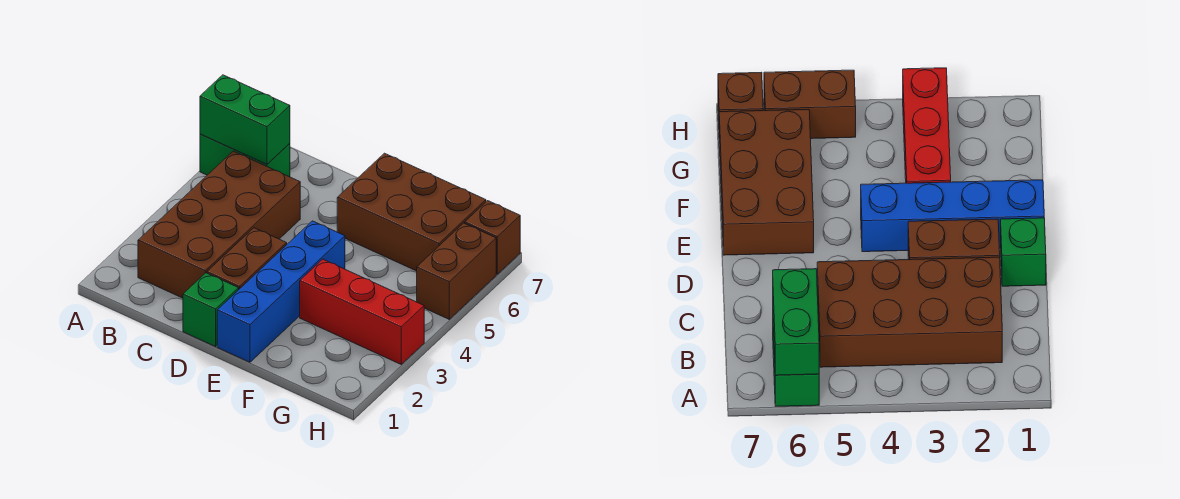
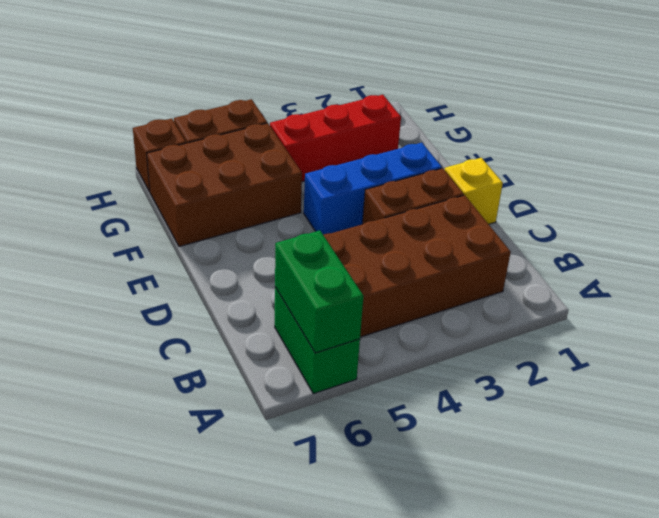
green brick D1 level 1 -> yellow brick D1 level 1
blue brick E1:E4 level 1 -> blue brick E2:E4 level 1
brown brick E6:G7 level 1 -> brown brick F5:G7 level 1
red brick F3:H3 level 1 -> red brick G2:G4 level 1

